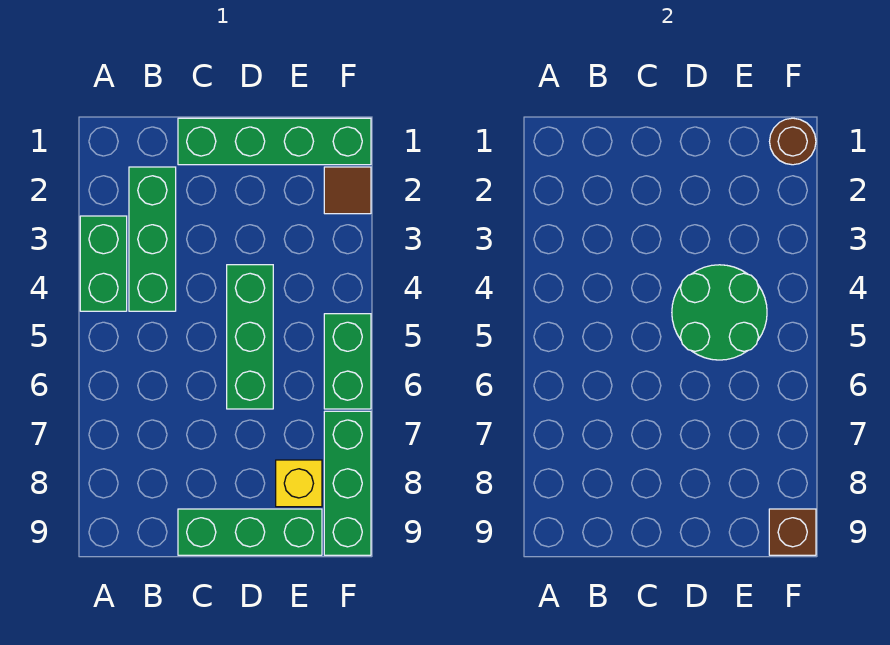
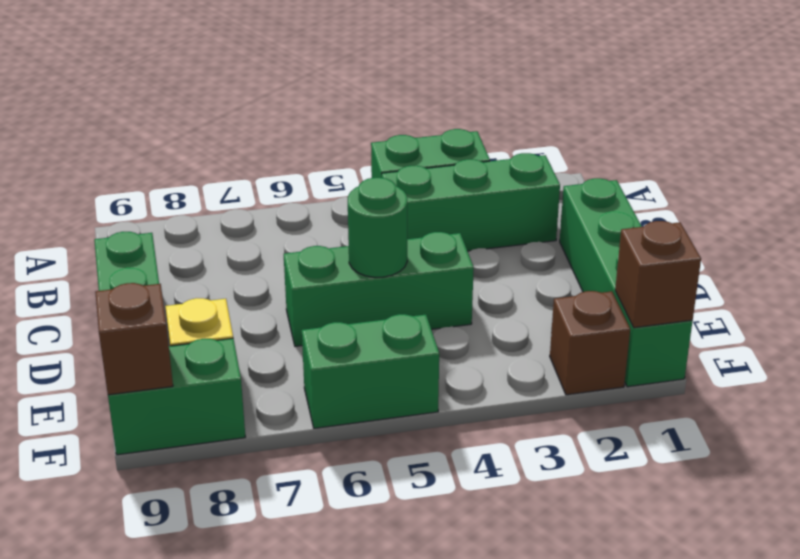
green round brick D4:E5 level 2 -> green round brick D5 level 2
brown round brick F1 level 2 -> brown brick F1 level 2
brown tile F2 level 1 -> brown brick F2 level 1
green brick F7:F9 level 1 -> green brick F8:F9 level 1

